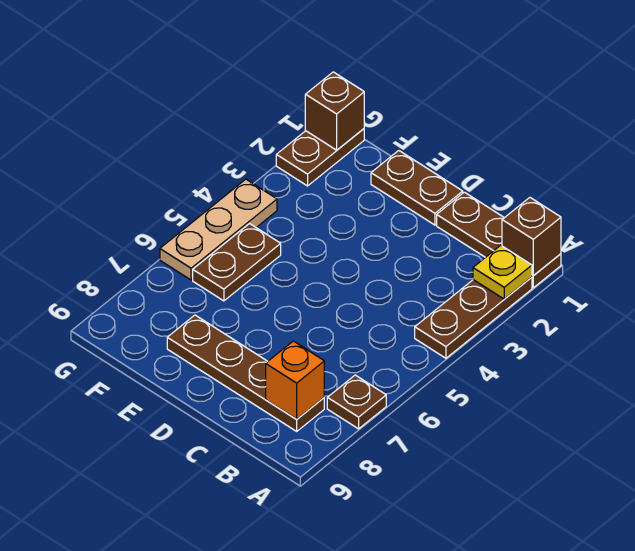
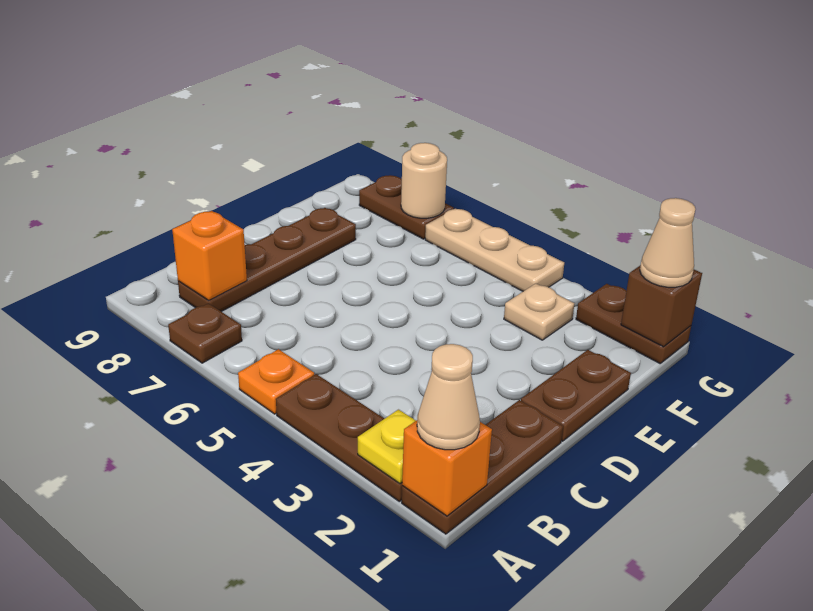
brown brick A1 level 2 -> orange brick A1 level 2
none -> tan cone A1 level 3
none -> orange plate A5 level 1
none -> tan plate F3 level 1
brown plate F5:F6 level 1 -> brown plate G7:G8 level 1
none -> tan cone G1 level 3
none -> tan round brick G7 level 2

